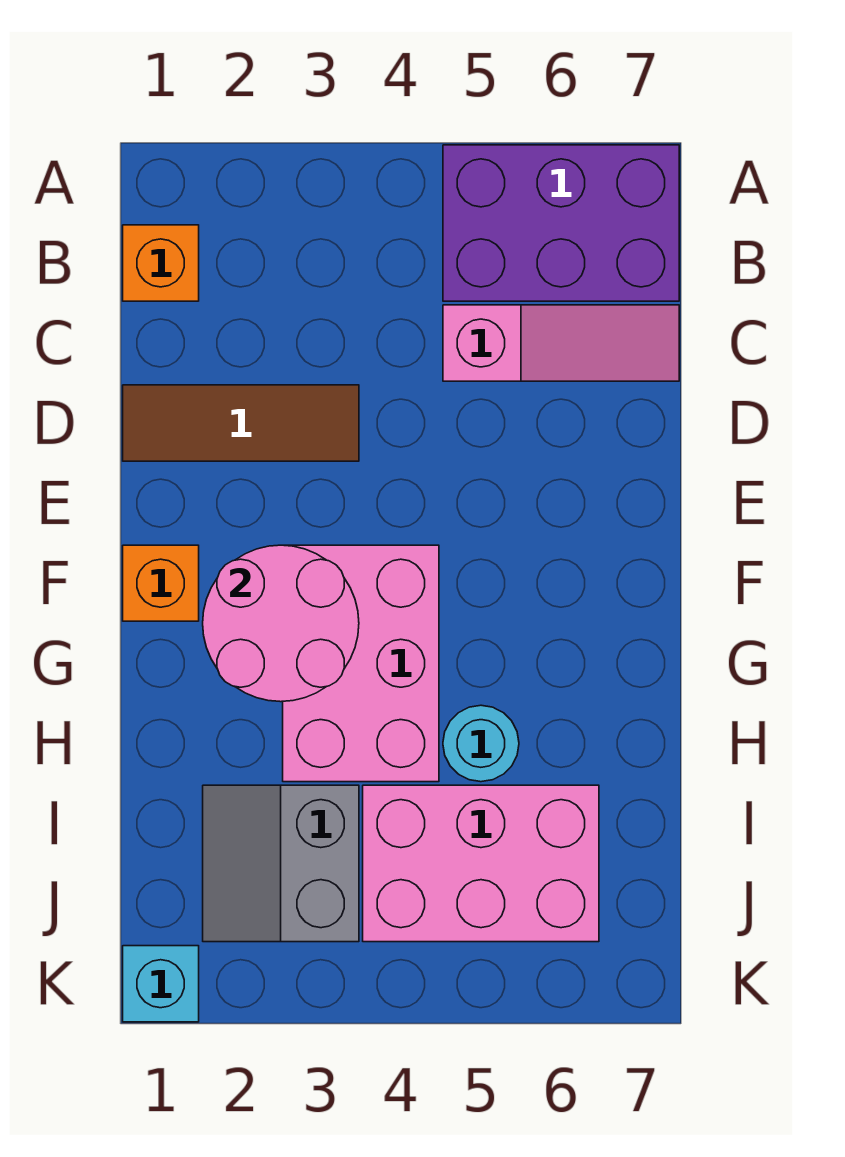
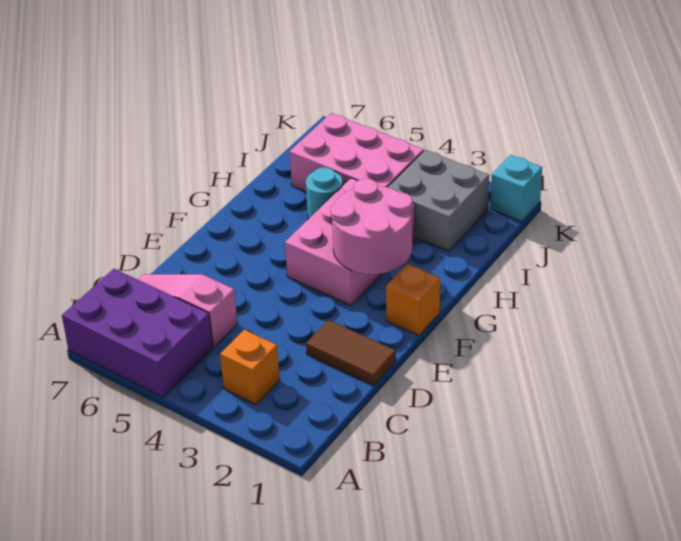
orange brick B1 level 1 -> orange brick B3 level 1
brown tile D1:D3 level 1 -> brown tile D1:D2 level 1
grey slope I2:J3 level 1 top 3 -> grey brick I2:J3 level 1

